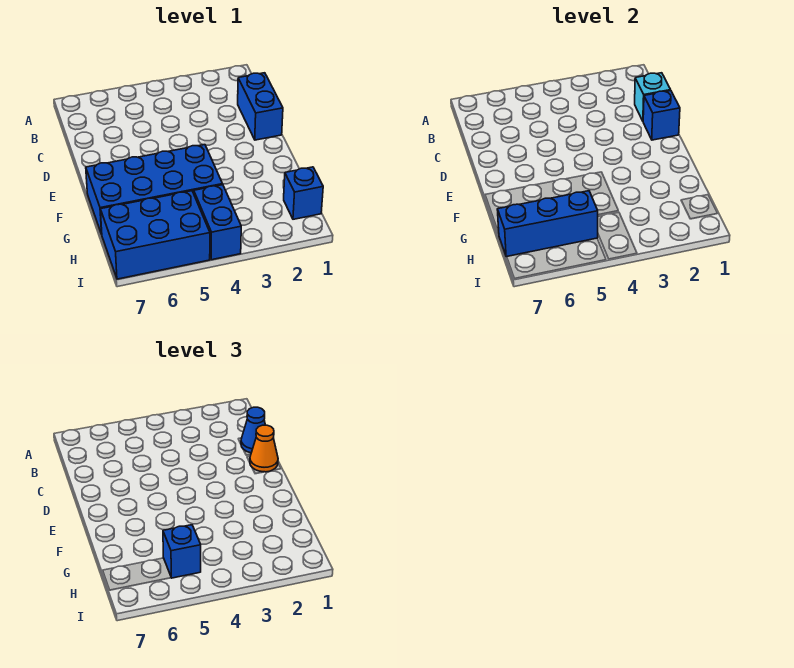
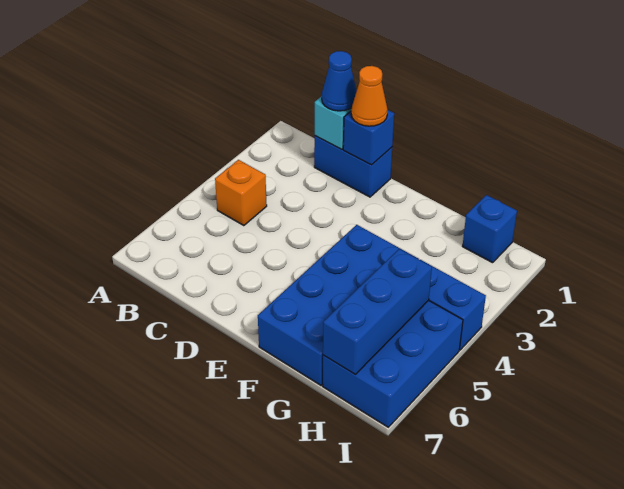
none -> orange brick B4 level 1
blue brick H5 level 3 -> none

